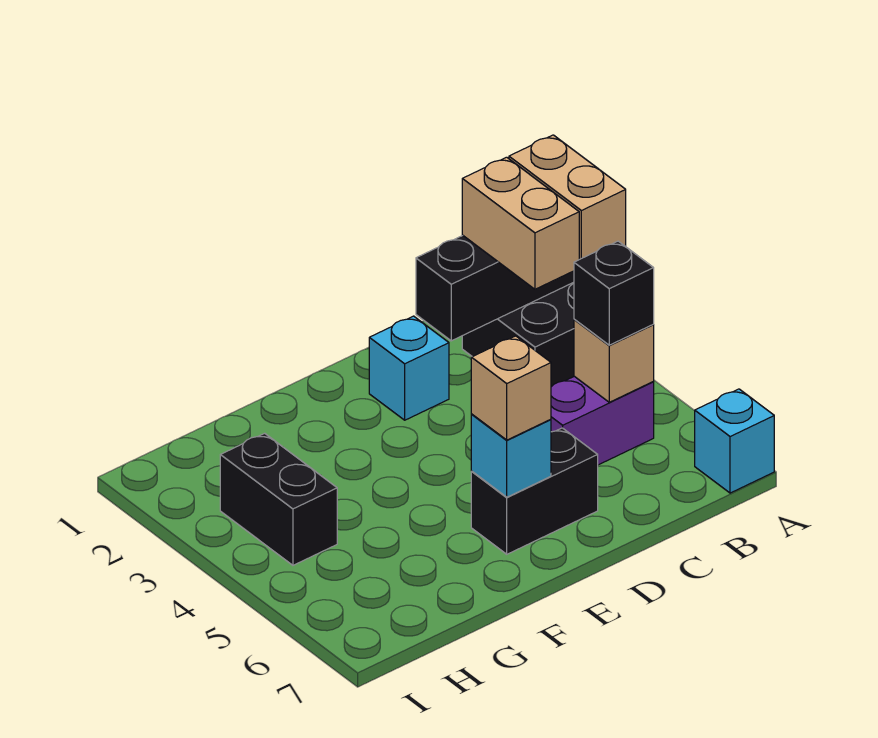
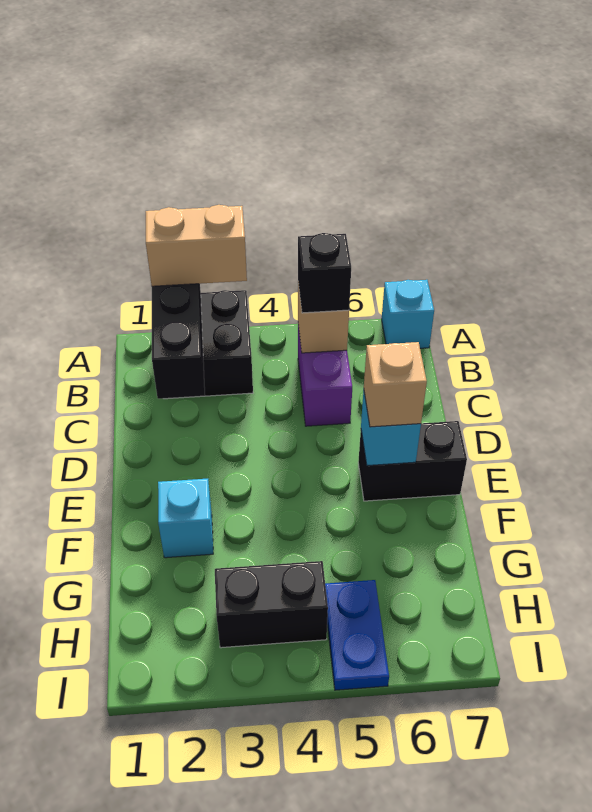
tan brick B2:B3 level 3 -> none
cyan brick D2 level 1 -> cyan brick F2 level 1
black brick D6:E6 level 1 -> black brick E6:E7 level 1
none -> blue plate H5:I5 level 1

